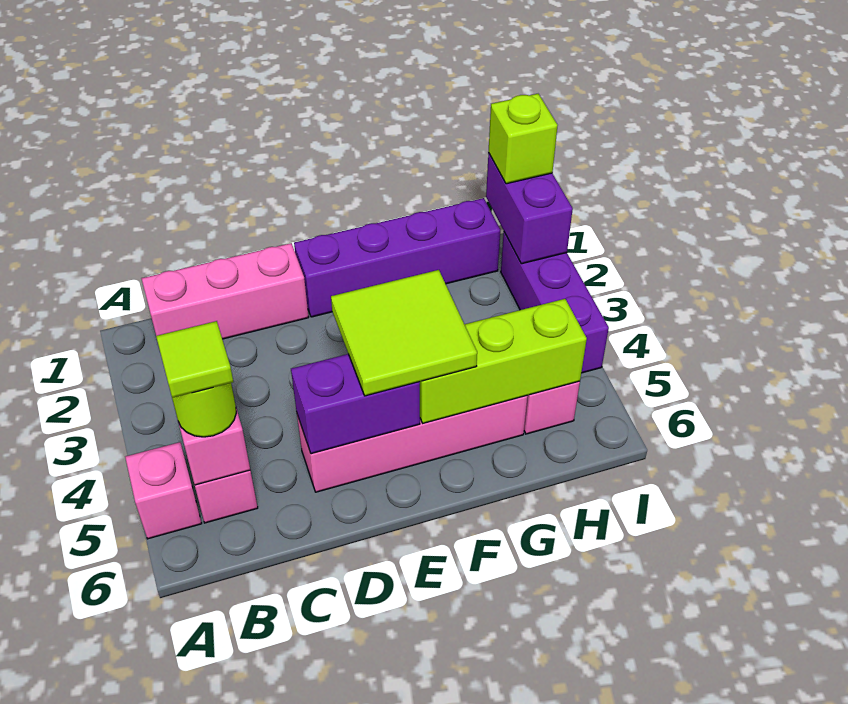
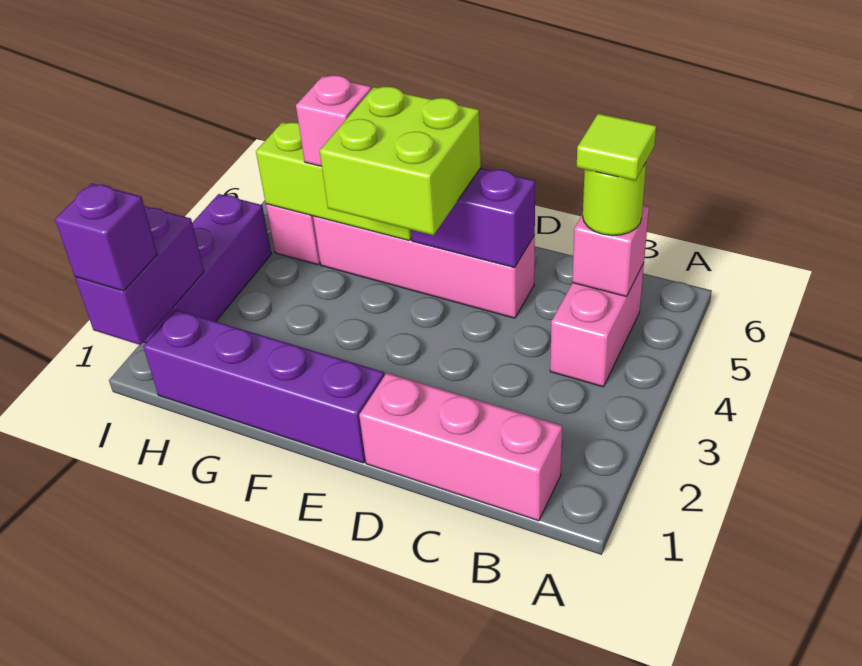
pink brick A5 level 1 -> pink brick G5 level 3
lime tile E4:F5 level 3 -> lime brick E4:F5 level 3
lime brick I1 level 3 -> purple brick I1 level 3

